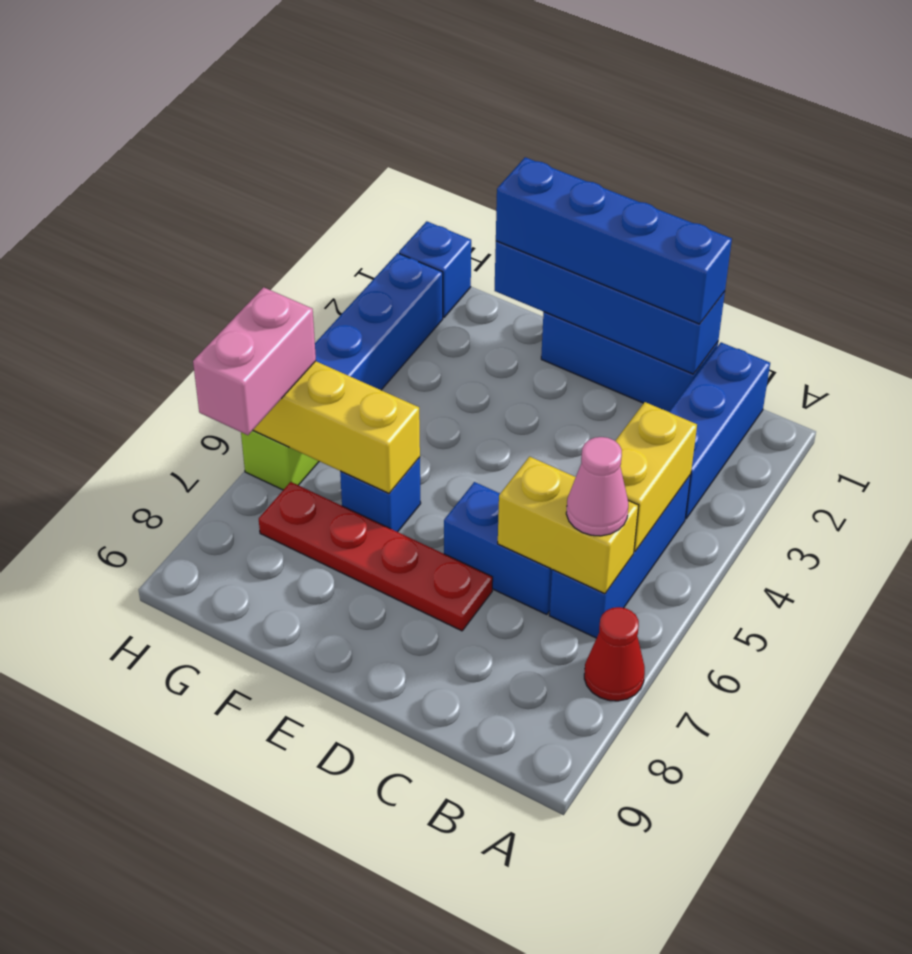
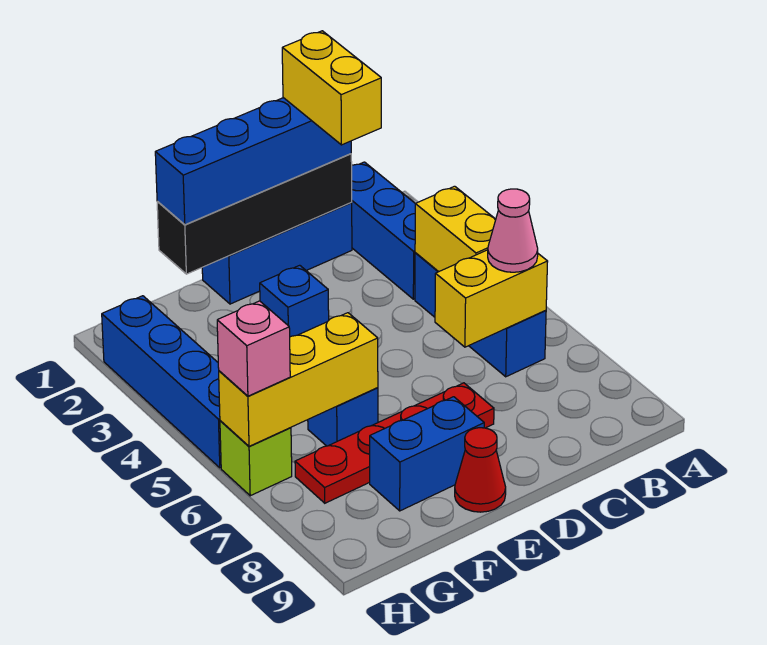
red cone A7 level 1 -> red cone E9 level 1
blue brick C1:F1 level 2 -> black brick C1:F1 level 2
none -> yellow brick C1:C2 level 4
blue brick C6:D6 level 1 -> blue brick E8:F8 level 1
blue brick H1 level 1 -> blue brick E3 level 1
pink brick H6:H7 level 3 -> pink brick H6 level 3

